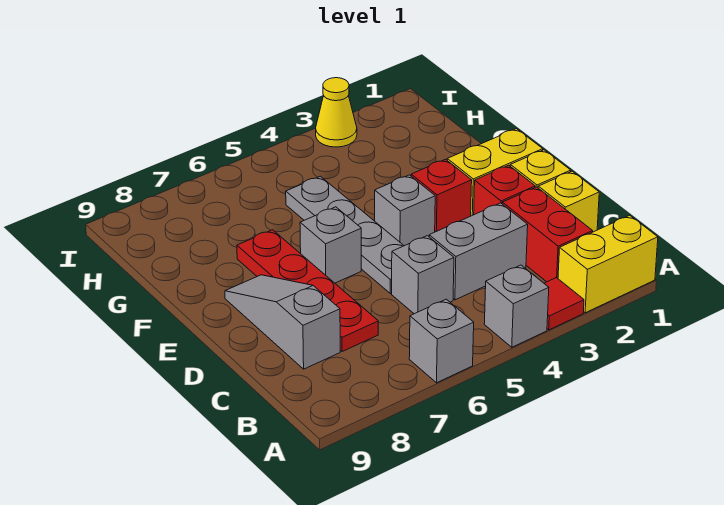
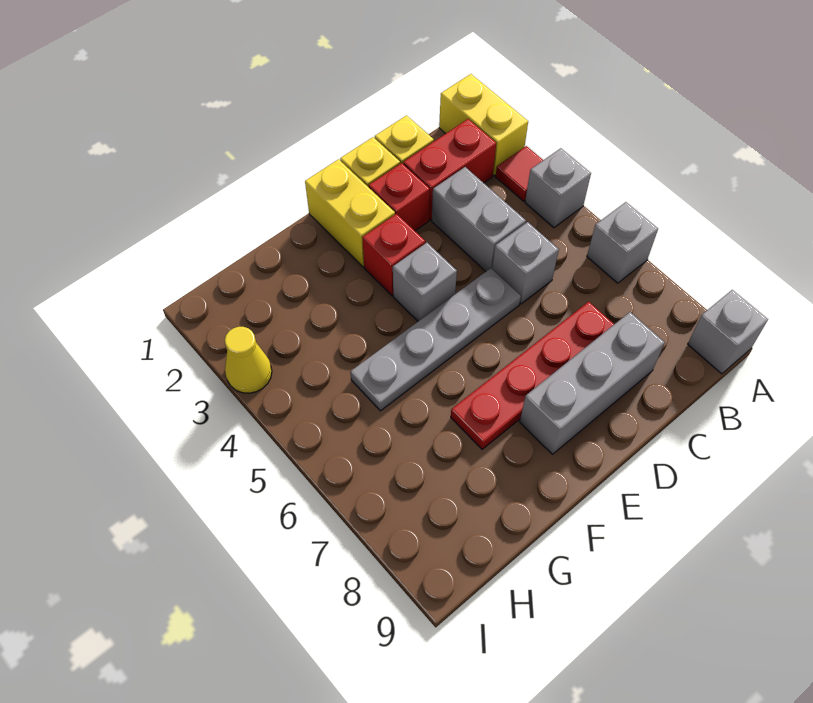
grey slope C8:E8 level 1 top C -> grey brick C8:E8 level 1
grey brick E6 level 1 -> grey brick A9 level 1

